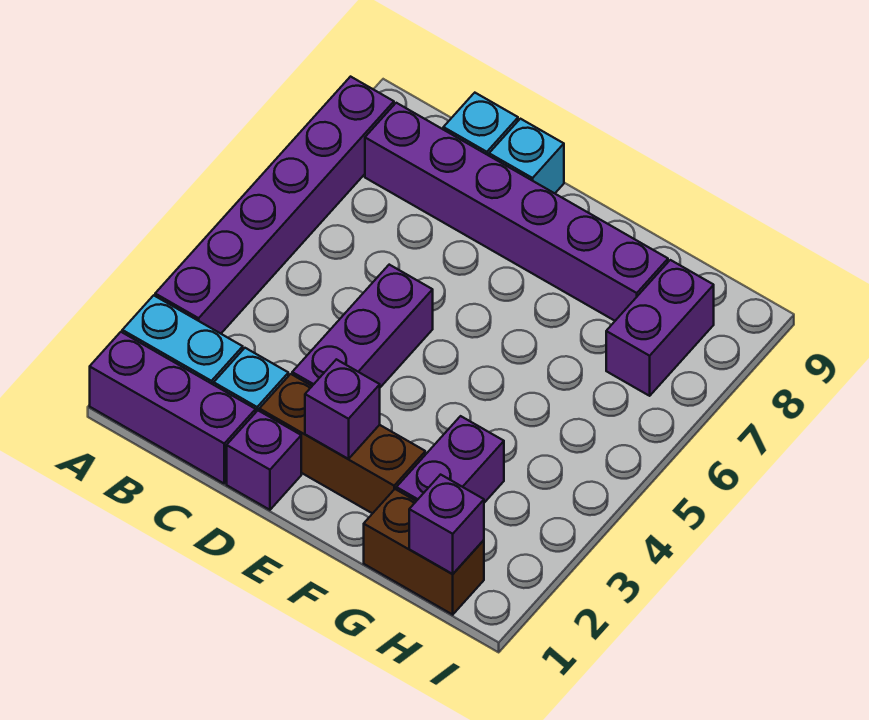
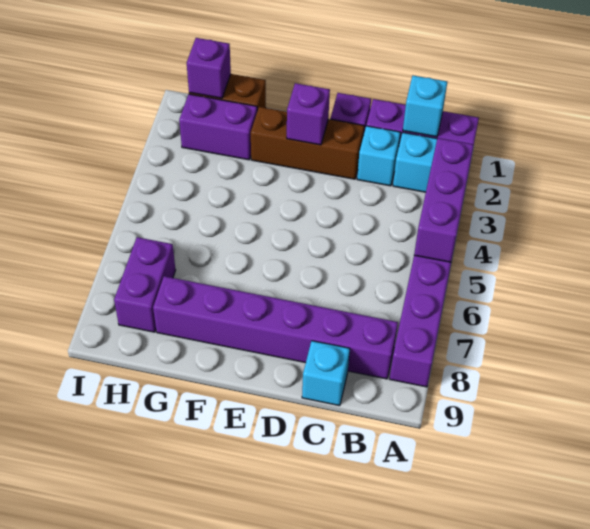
purple brick D3:D5 level 1 -> purple brick A3:A5 level 2
cyan brick D9 level 1 -> cyan brick B1 level 2
purple brick G2:G3 level 1 -> purple brick G2:H2 level 1

